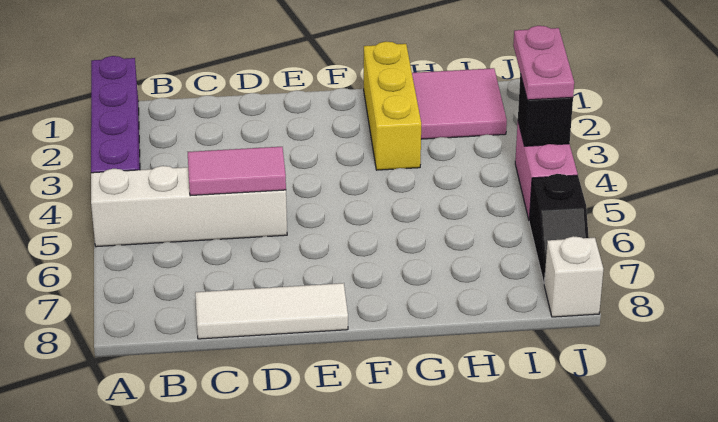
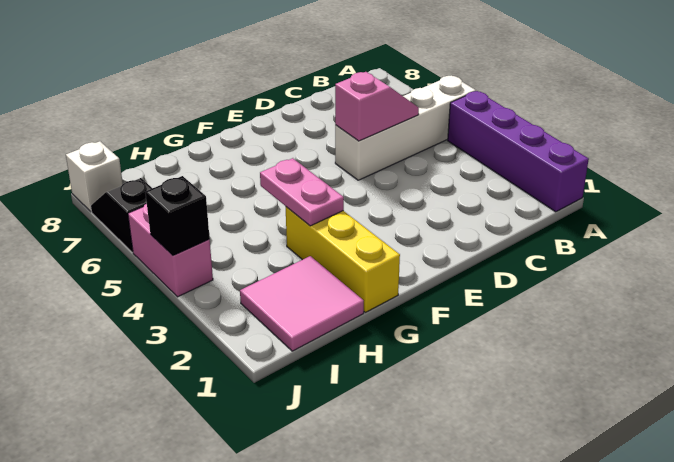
pink tile C5:D5 level 2 -> pink slope C5:D5 level 2 top D
white tile C8:E8 level 1 -> none
pink plate J3:J4 level 3 -> pink plate G3:G4 level 2

